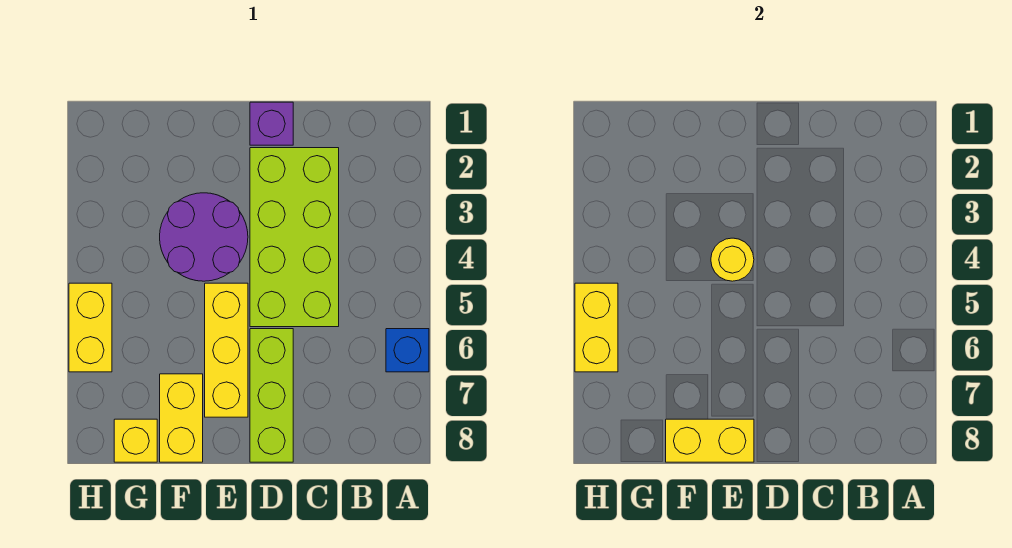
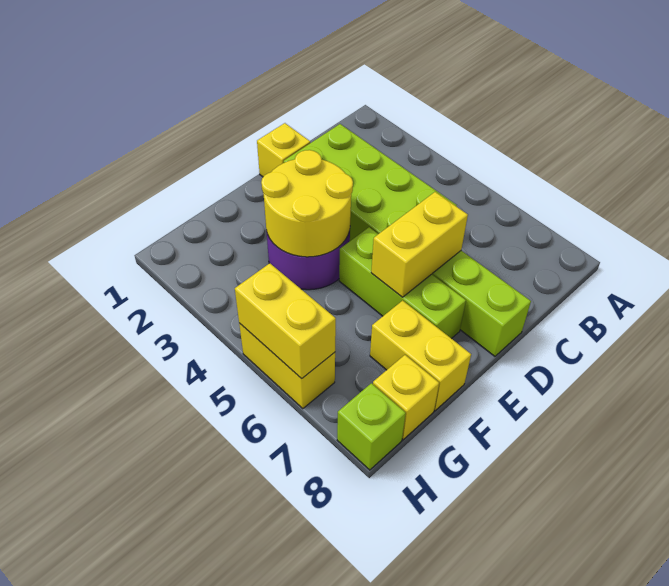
blue brick A6 level 1 -> none
purple brick D1 level 1 -> yellow brick D1 level 1
yellow round brick E4 level 2 -> yellow round brick E3:F4 level 2
yellow brick E5:E7 level 1 -> lime brick E5:E7 level 1
yellow brick E8:F8 level 2 -> yellow brick D6:E6 level 2
none -> lime brick H8 level 1

